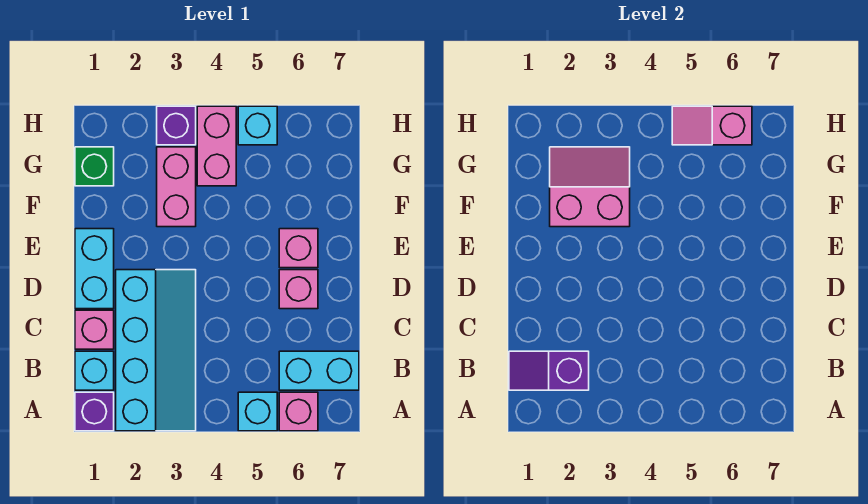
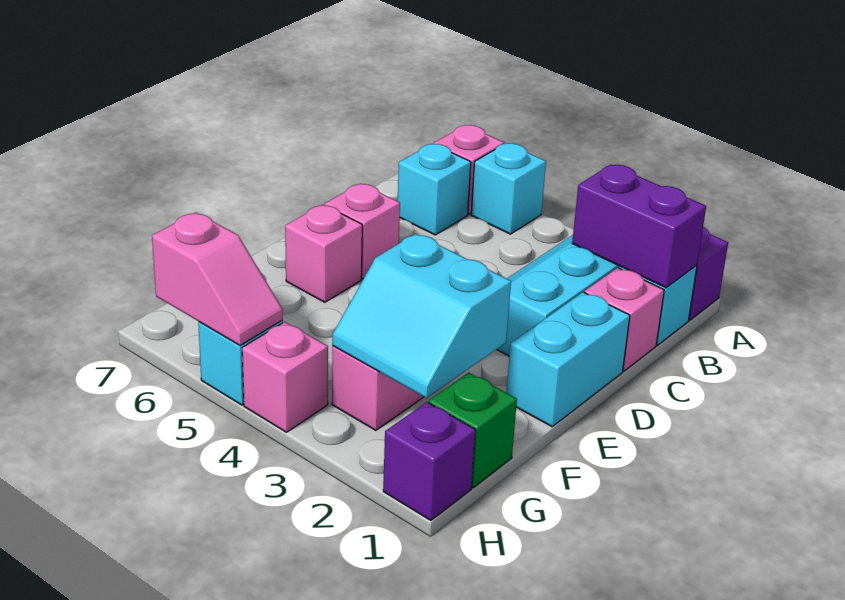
purple slope B1:B2 level 2 top 2 -> purple brick B1:B2 level 2
cyan brick B6:B7 level 1 -> cyan brick B6 level 1
pink slope F2:G3 level 2 top F -> cyan slope F2:G3 level 2 top F
pink brick G4:H4 level 1 -> pink brick H4 level 1
purple brick H3 level 1 -> purple brick H1 level 1

